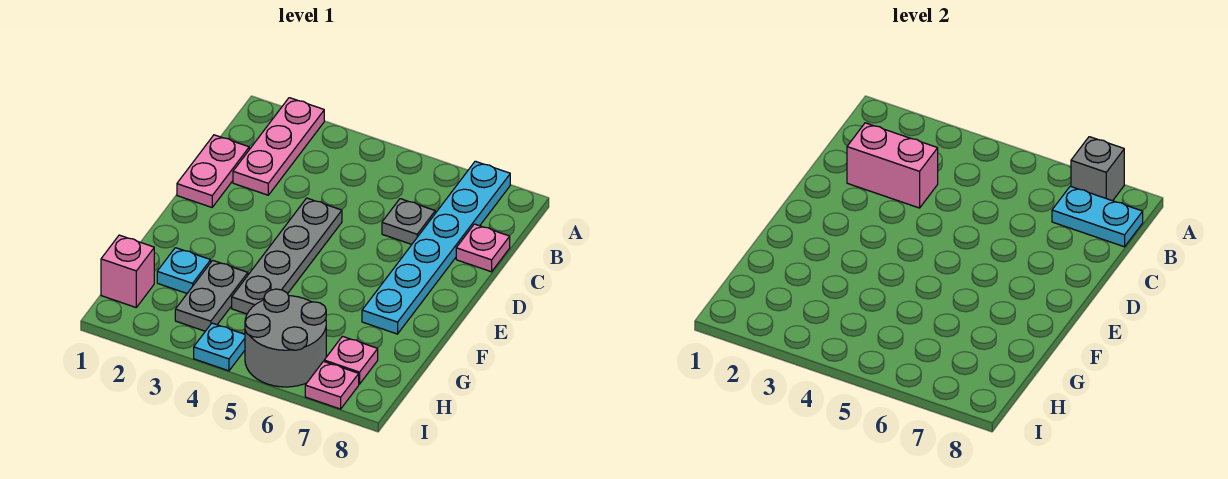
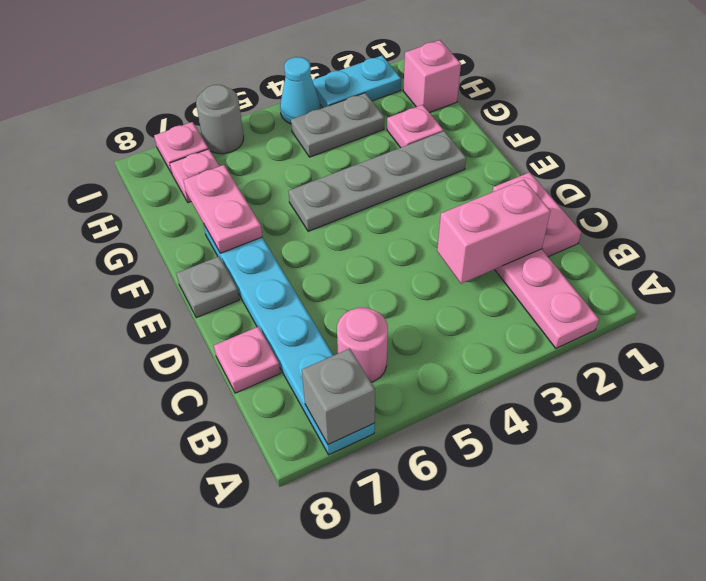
none -> pink round brick B6 level 1
cyan plate B7:B8 level 2 -> cyan plate I2:I3 level 1
grey plate C6 level 1 -> grey plate E8 level 1
grey plate D4:G4 level 1 -> grey plate F2:F5 level 1
none -> pink plate F7:G7 level 2
cyan plate G2 level 1 -> pink plate G2 level 1
grey plate G3:H3 level 1 -> grey plate H3:H4 level 1
grey round brick H5:I6 level 1 -> grey round brick I6 level 1
cyan plate I4 level 1 -> cyan cone I4 level 1

